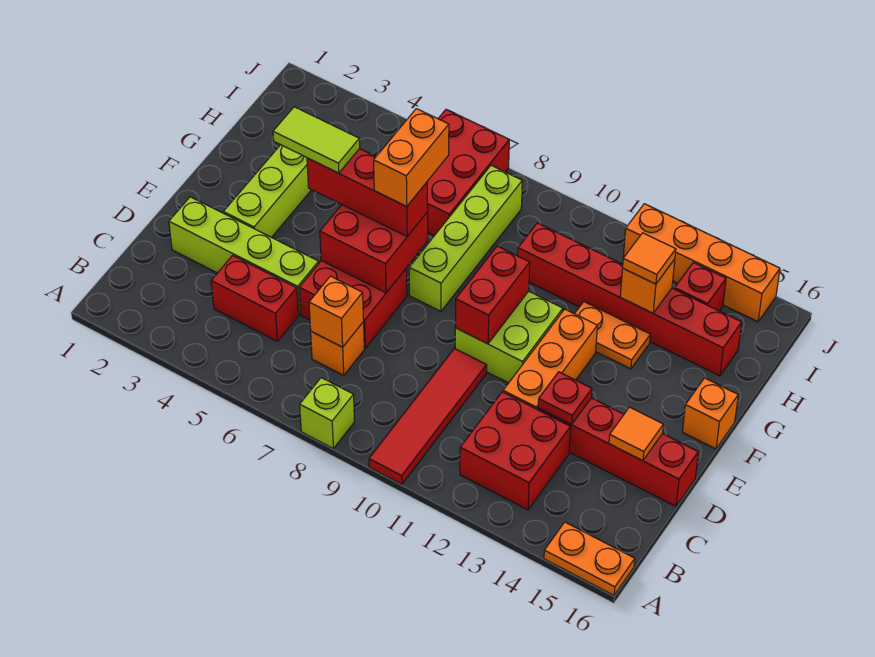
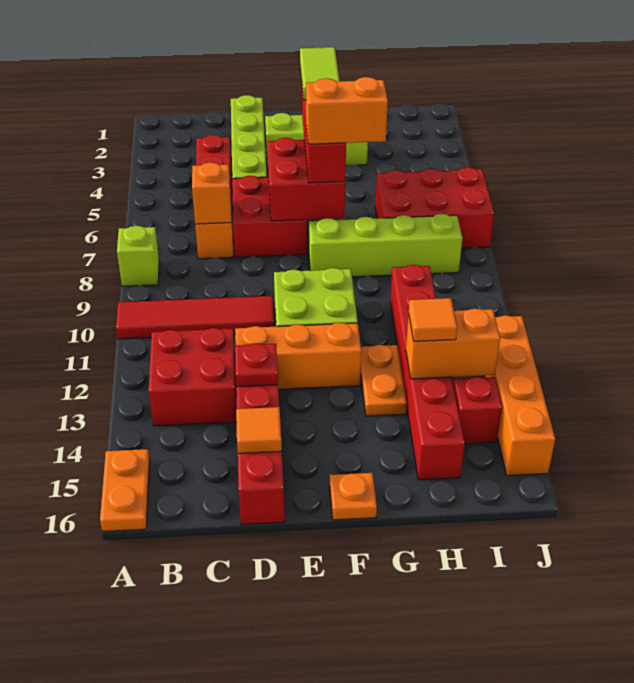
red brick E10:F10 level 2 -> none
orange brick F16 level 1 -> orange plate F16 level 1
orange brick H13 level 2 -> orange brick H13:I13 level 2

